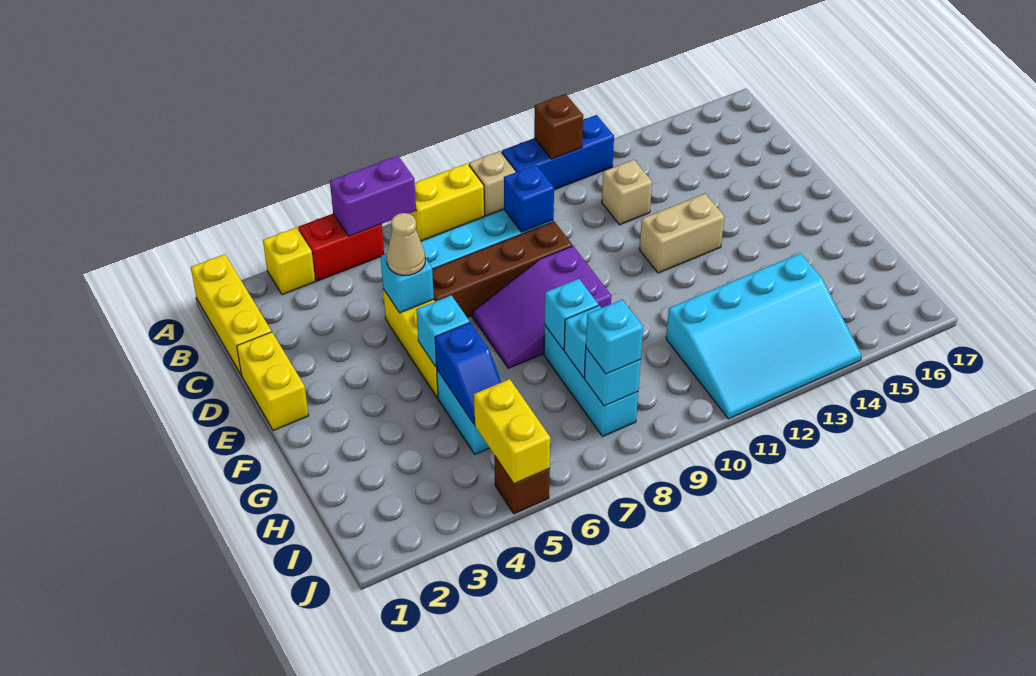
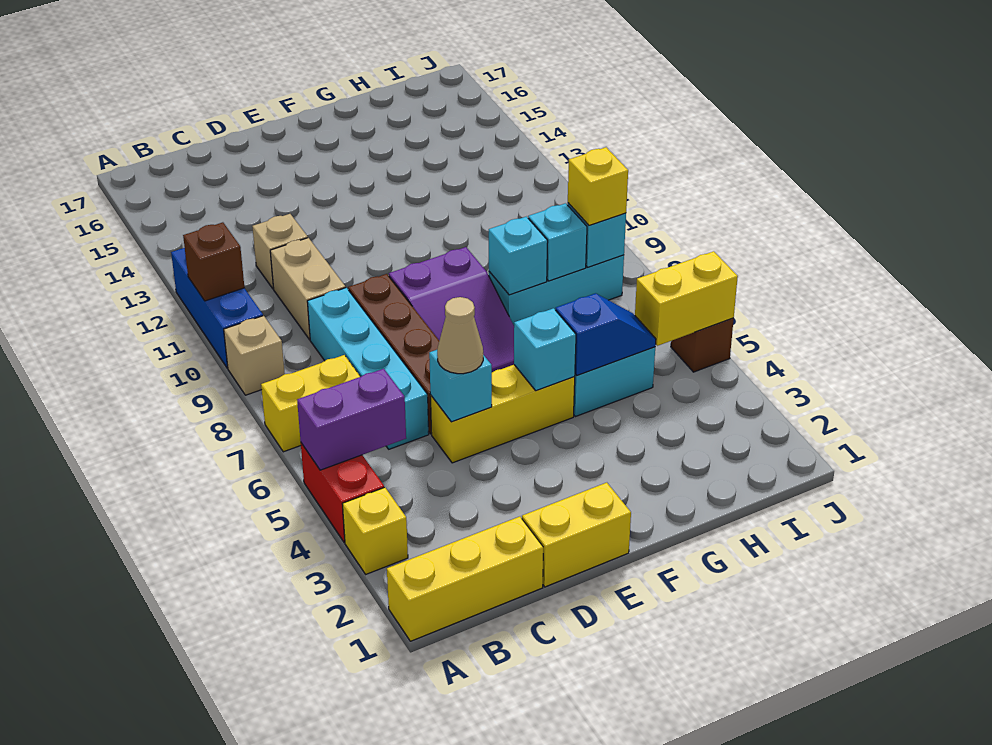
purple brick A5:A6 level 2 -> purple brick A5:B5 level 2
yellow brick A7:A8 level 1 -> yellow brick A7:B7 level 1
blue brick C9 level 2 -> none
tan brick E12:E13 level 1 -> tan brick C10:C11 level 1
cyan slope H11:J14 level 1 top H -> none
cyan brick I8 level 3 -> yellow brick I8 level 3

